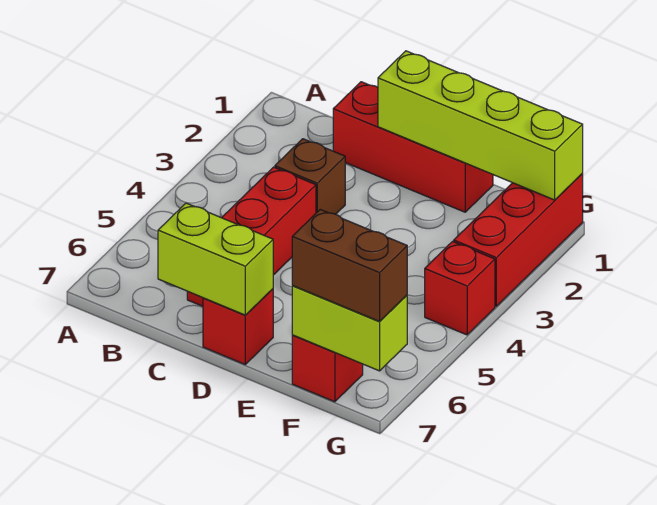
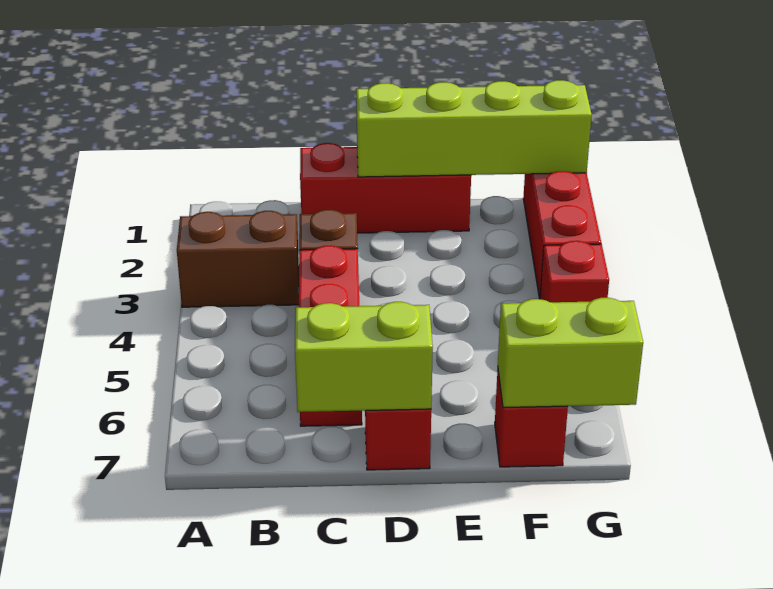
brown brick F7:G7 level 3 -> brown brick A3:B3 level 1

